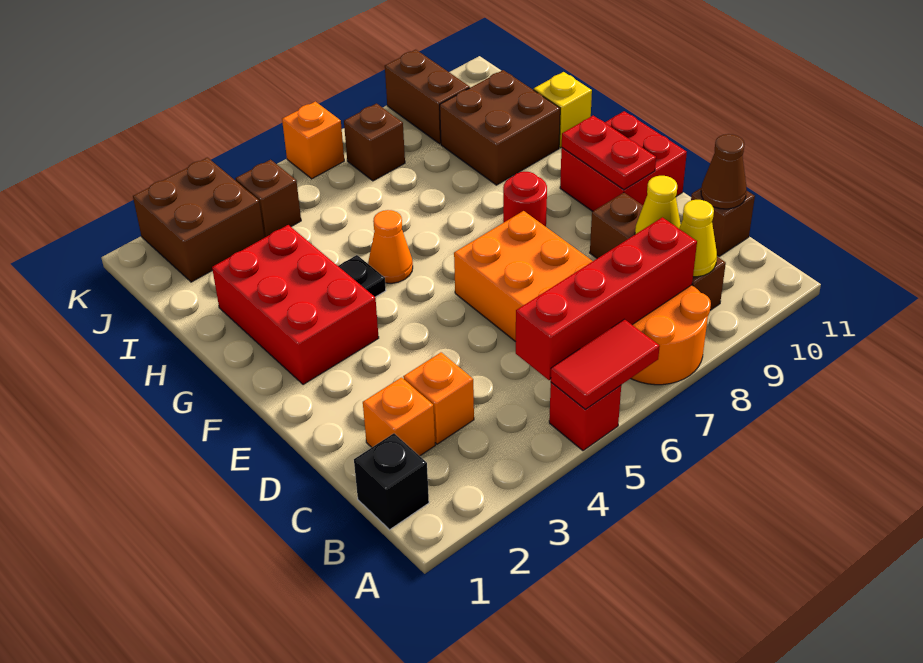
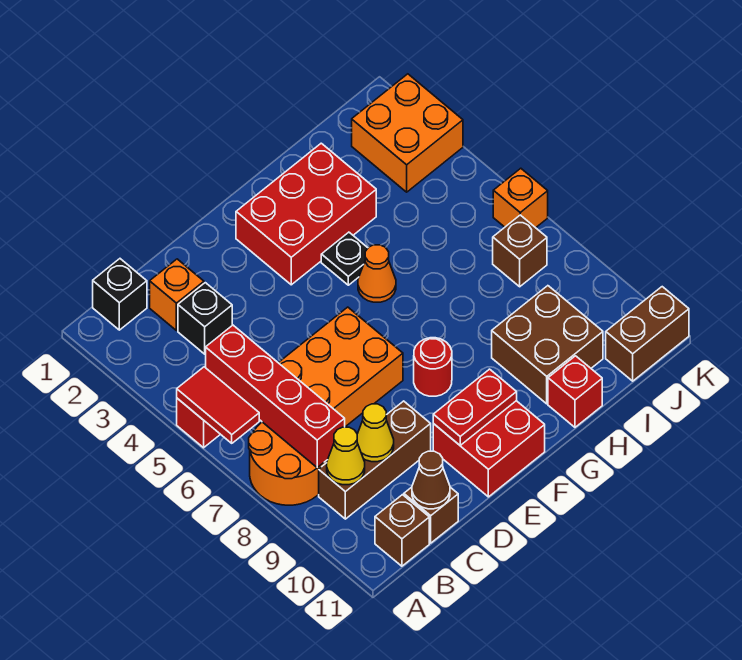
orange brick C3 level 1 -> black brick C3 level 1
yellow brick H11 level 1 -> red brick H11 level 1
brown brick J2:K3 level 1 -> orange brick J2:K3 level 1
brown brick J4 level 1 -> brown brick B11 level 1
brown brick J9:K9 level 1 -> brown brick J11:K11 level 1

